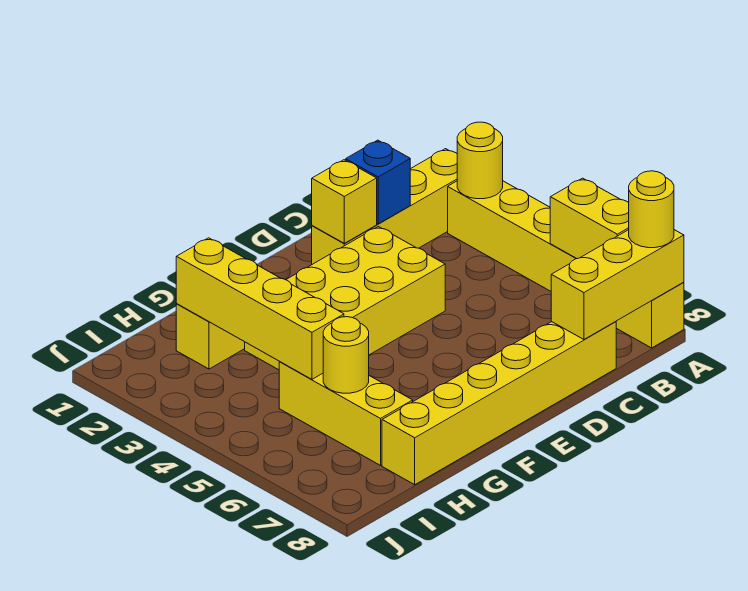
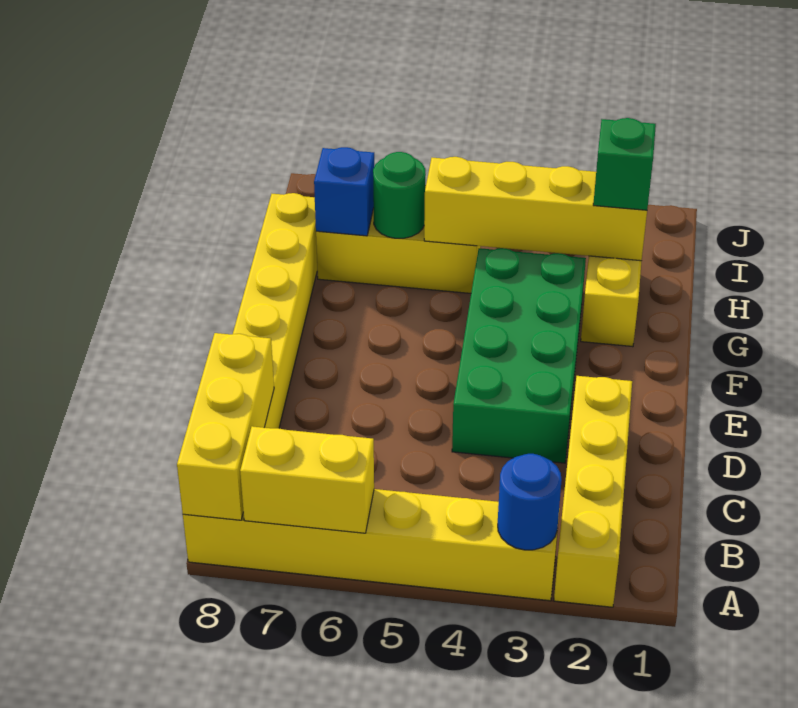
yellow round brick A3 level 2 -> blue round brick A3 level 2
yellow round brick A8 level 3 -> none
blue brick C2 level 2 -> blue brick H7 level 2
yellow brick D2 level 2 -> none
yellow brick D3:G4 level 1 -> green brick D3:G4 level 1
none -> green brick H2 level 3
yellow round brick H6 level 2 -> green round brick H6 level 2

